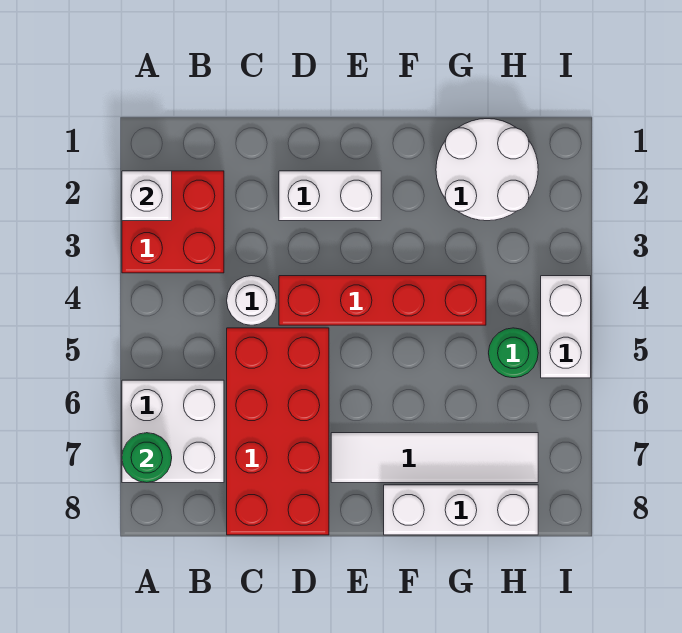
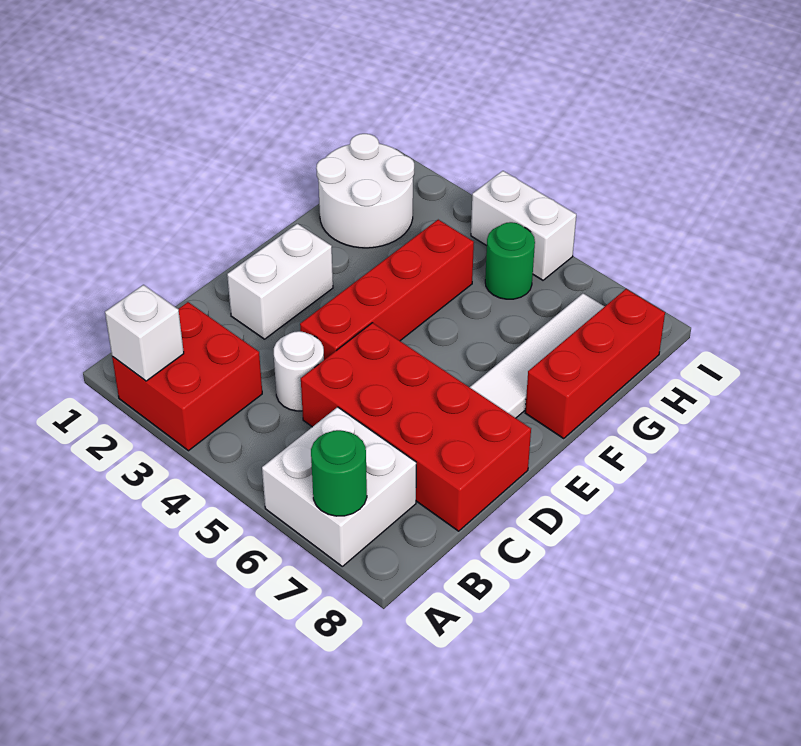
white brick F8:H8 level 1 -> red brick F8:H8 level 1

